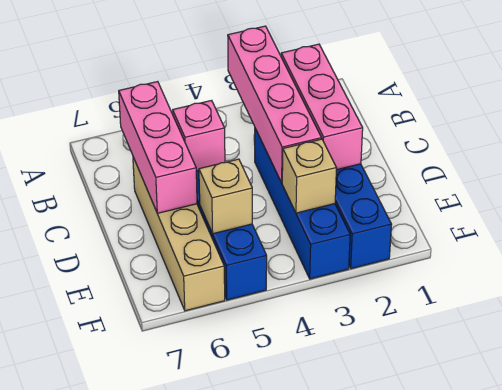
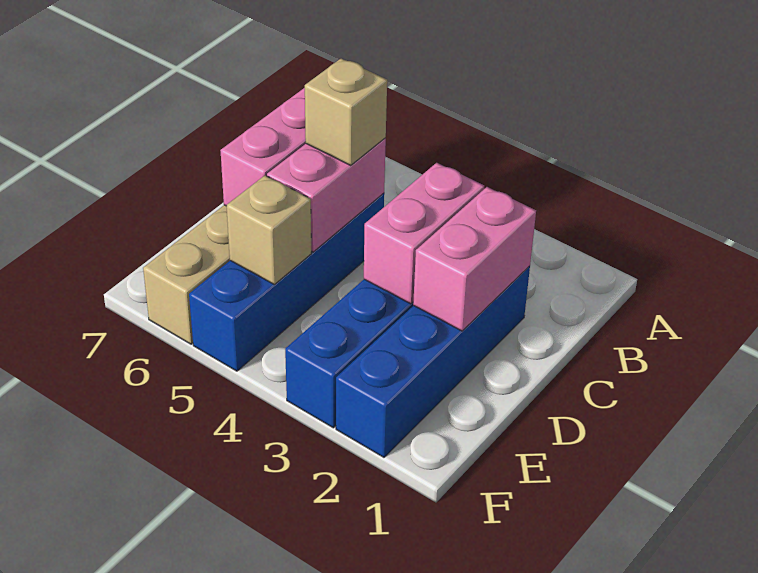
pink brick A3:D3 level 2 -> pink brick C3:D3 level 2
pink brick B2:D2 level 2 -> pink brick C2:D2 level 2
pink brick C5 level 2 -> pink brick C5:D5 level 2
tan brick E3 level 2 -> tan brick C5 level 3

